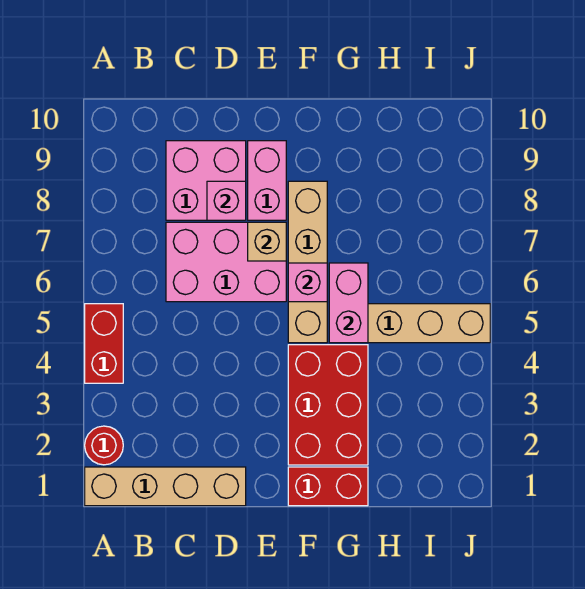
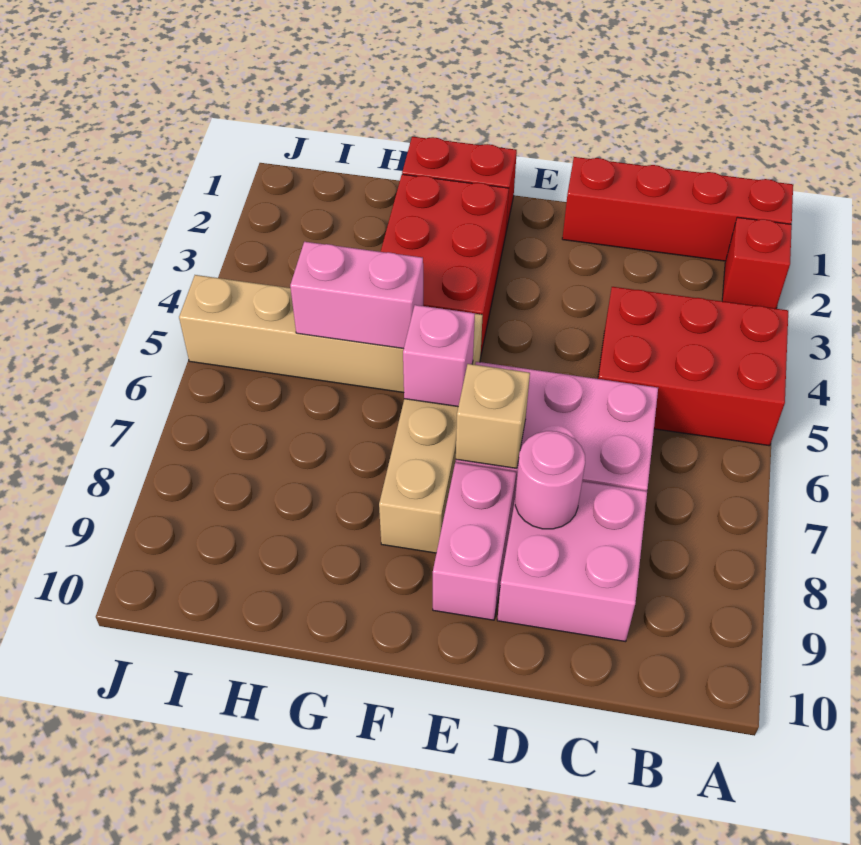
tan brick A1:D1 level 1 -> red brick A1:D1 level 1
red round brick A2 level 1 -> red brick A2 level 1
red brick A4:A5 level 1 -> red brick A4:C5 level 1
pink brick D8 level 2 -> pink round brick D8 level 2
pink brick G5:G6 level 2 -> pink brick G5:H5 level 2

